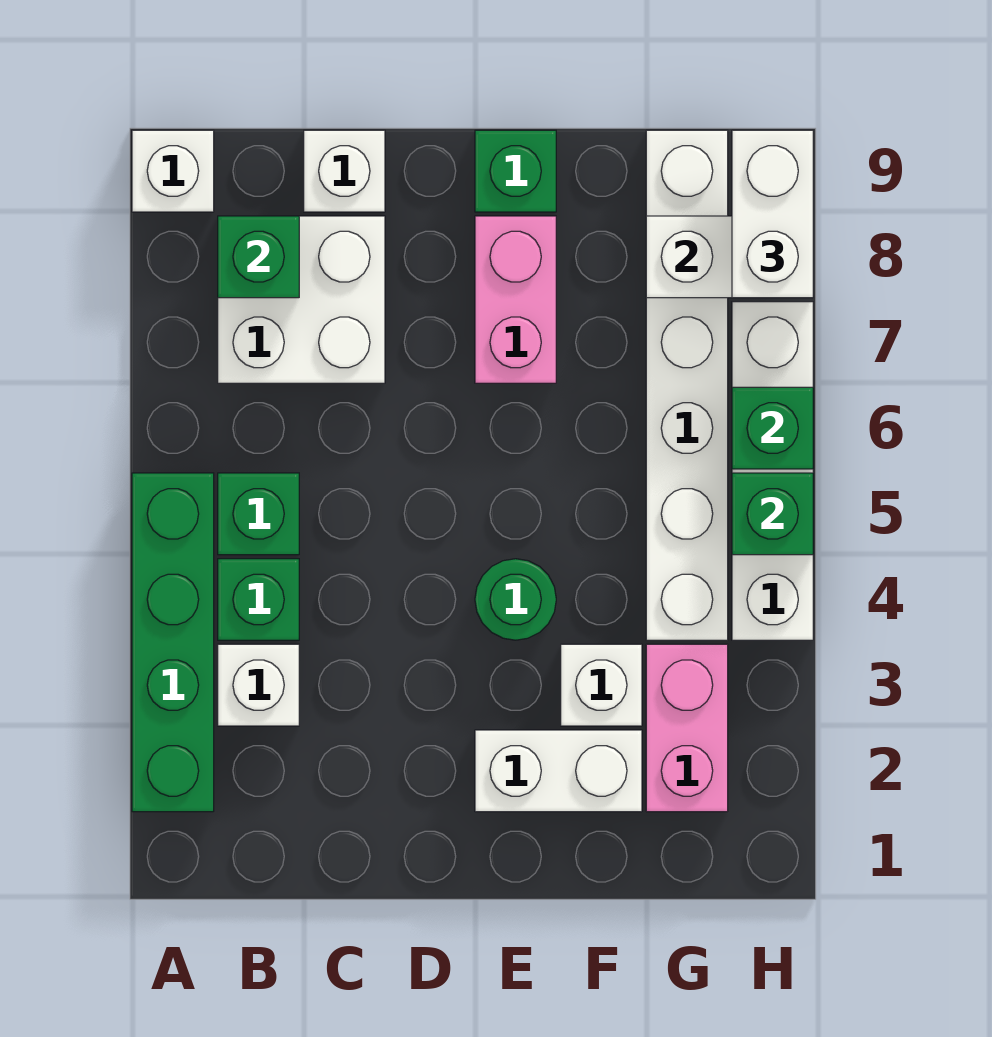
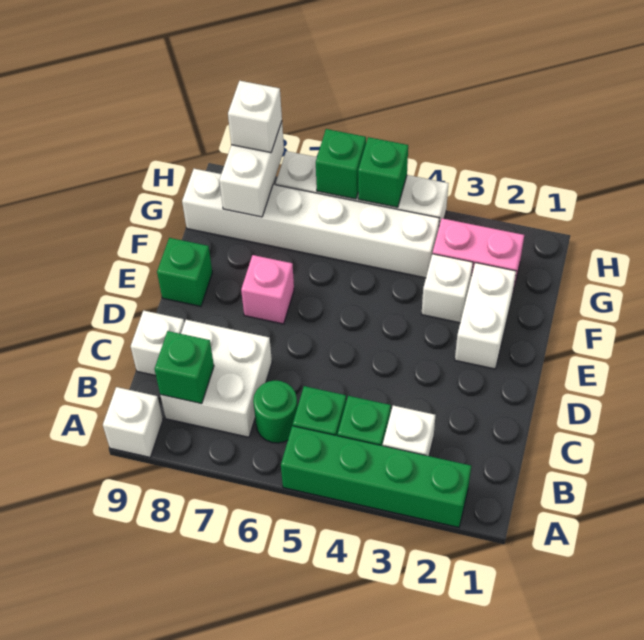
green round brick E4 level 1 -> green round brick B6 level 1
pink brick E7:E8 level 1 -> pink brick E7 level 1
white brick H8:H9 level 3 -> white brick H8 level 3

